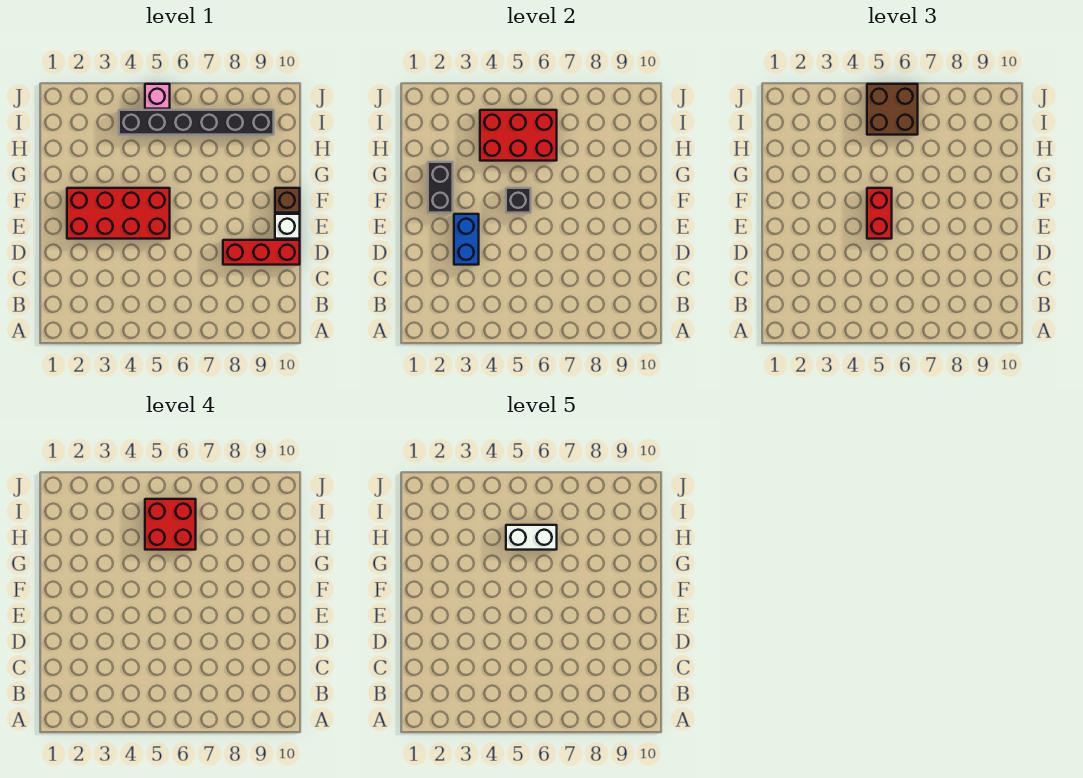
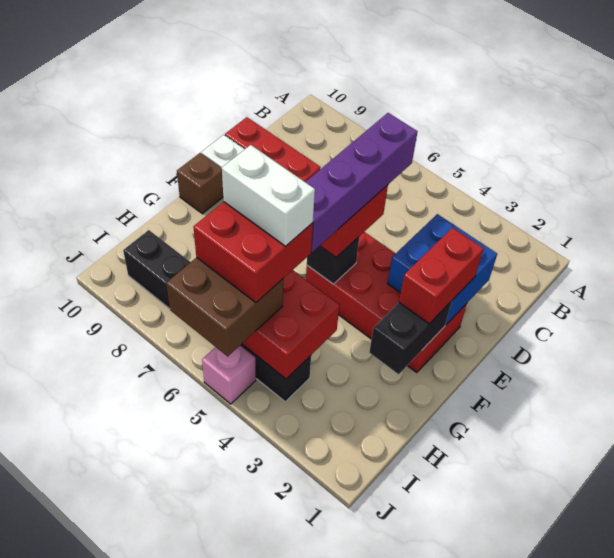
blue brick D3:E3 level 2 -> blue brick D2:E3 level 2
none -> purple brick D5:G5 level 4
none -> red brick E2:F2 level 3

